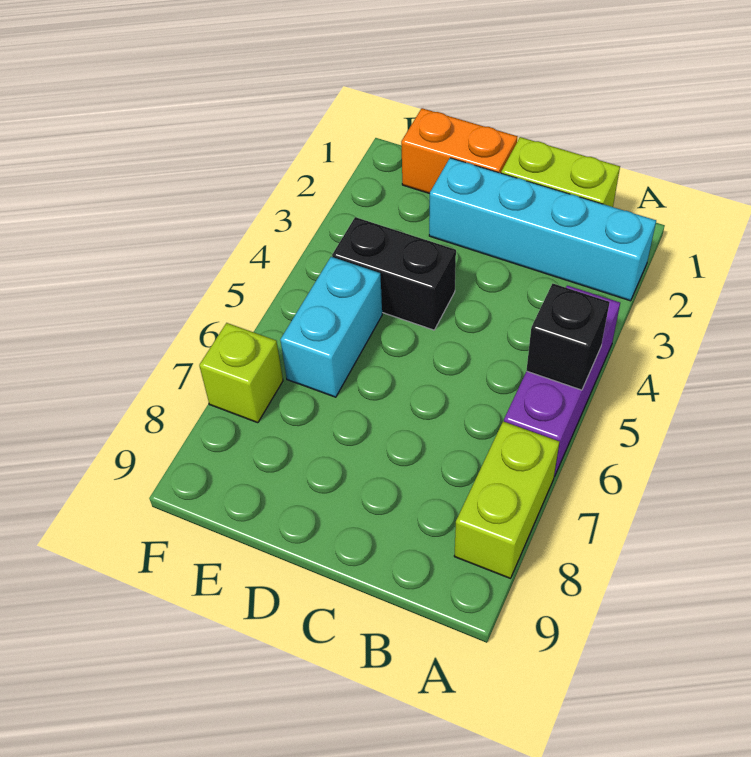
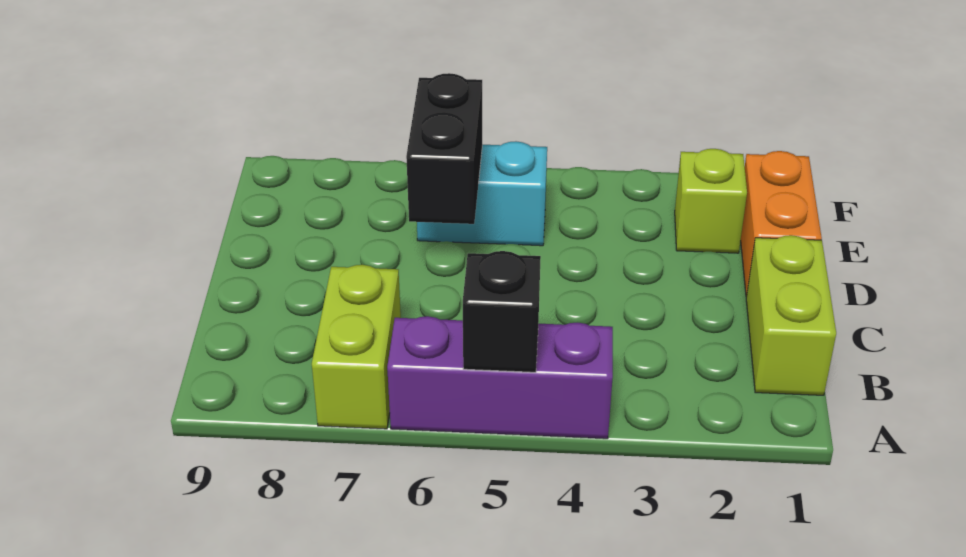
cyan brick A2:D2 level 1 -> none
lime brick A7:A8 level 1 -> lime brick A7:B7 level 1
black brick D4:E4 level 1 -> black brick D6:E6 level 2
lime brick F7 level 1 -> lime brick E2 level 1

